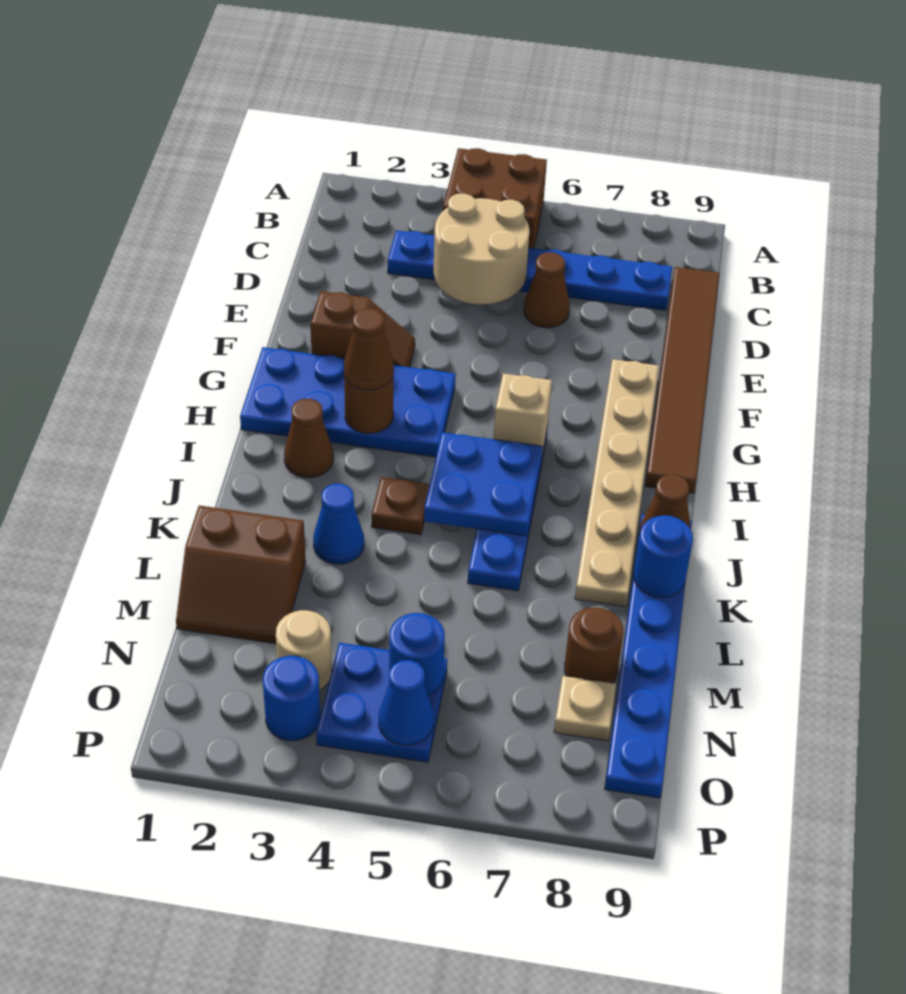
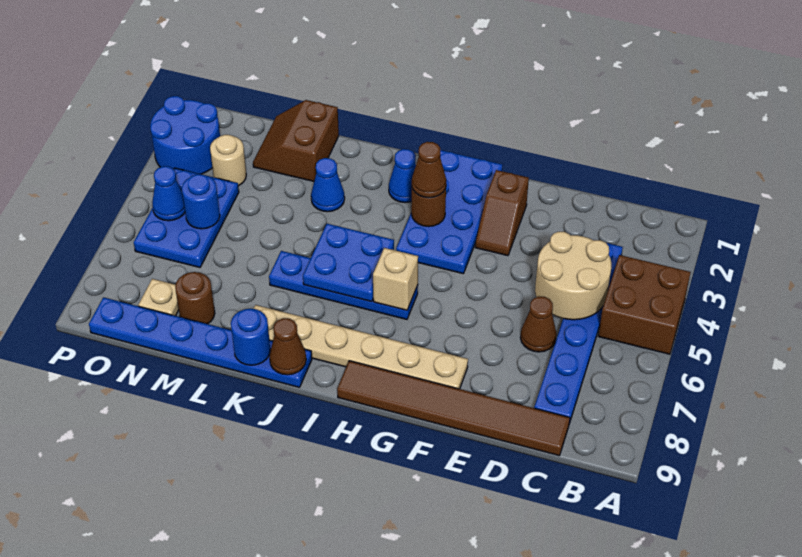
brown cone I2 level 1 -> blue cone I2 level 1
brown plate J4 level 1 -> none
blue plate N4:O5 level 1 -> blue plate N4:O6 level 1
blue round brick O3 level 1 -> blue round brick O2:P3 level 1

